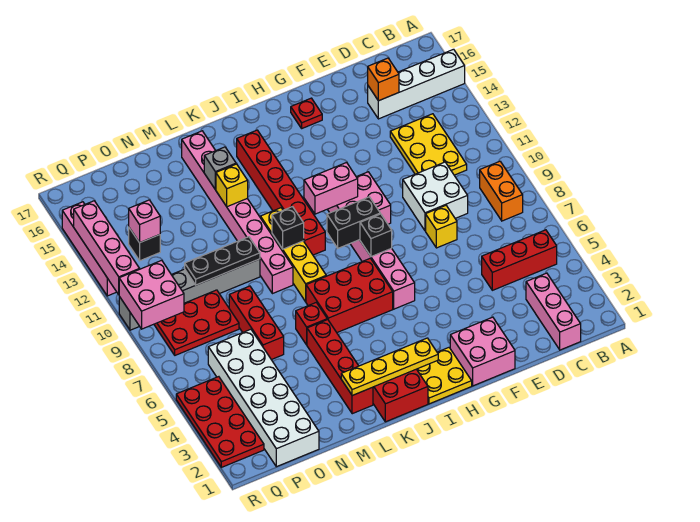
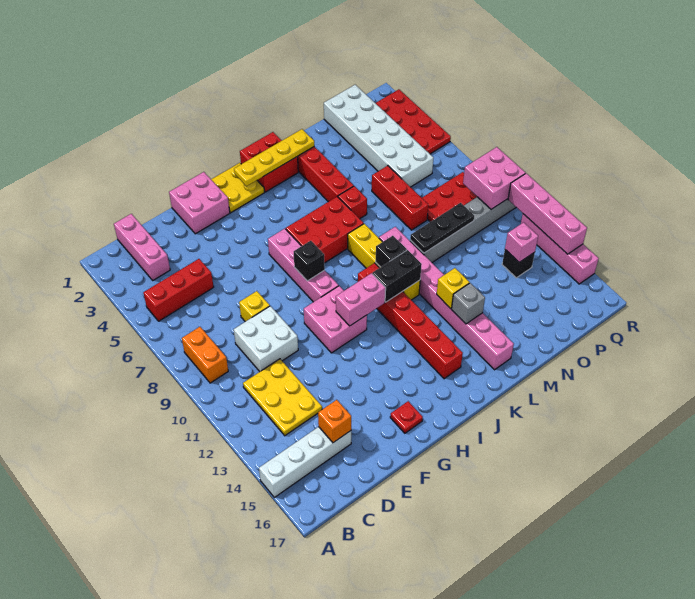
black brick H9:I9 level 2 -> black brick J11:K11 level 2

